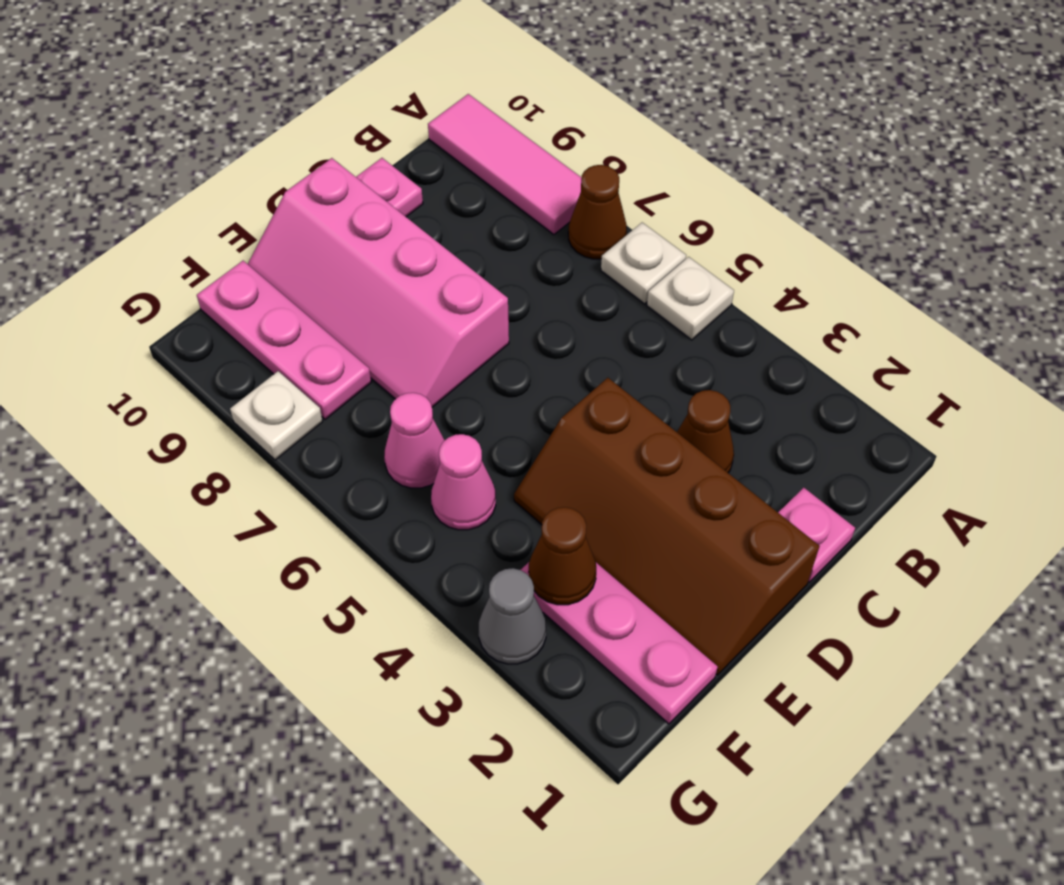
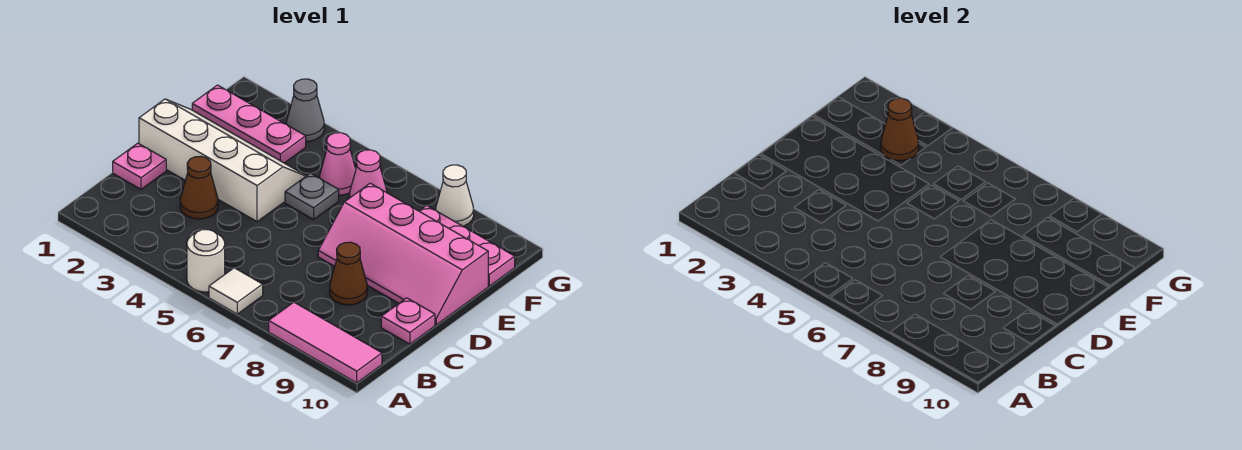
white plate A5 level 1 -> white round brick A5 level 1
white plate A6 level 1 -> white tile A6 level 1
brown cone A7 level 1 -> brown cone C8 level 1
brown slope D1:E4 level 1 top D -> white slope D1:E4 level 1 top D
pink slope D7:E10 level 1 top D -> pink slope D7:E10 level 1 top E
none -> grey plate E5 level 1
white plate G8 level 1 -> white cone G8 level 1

